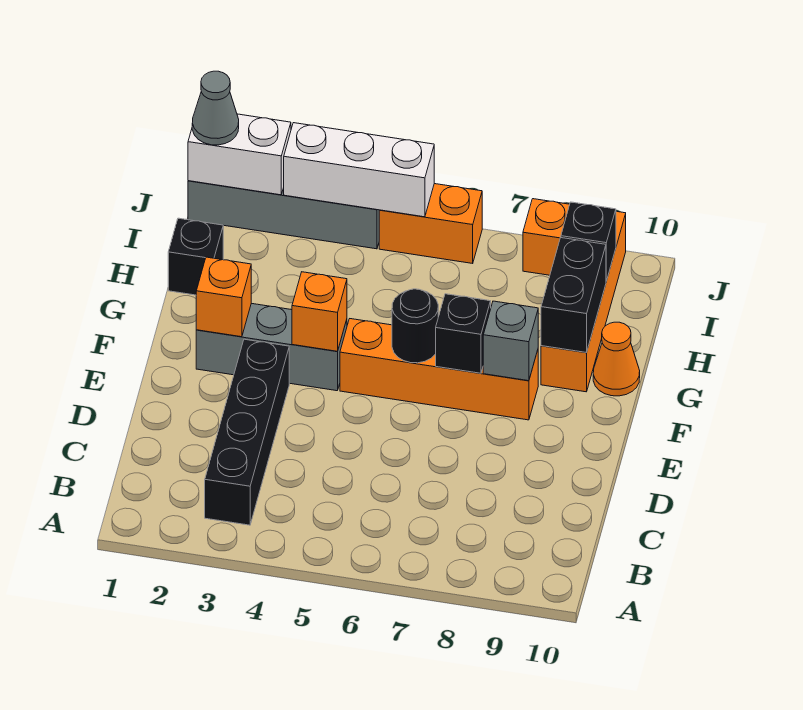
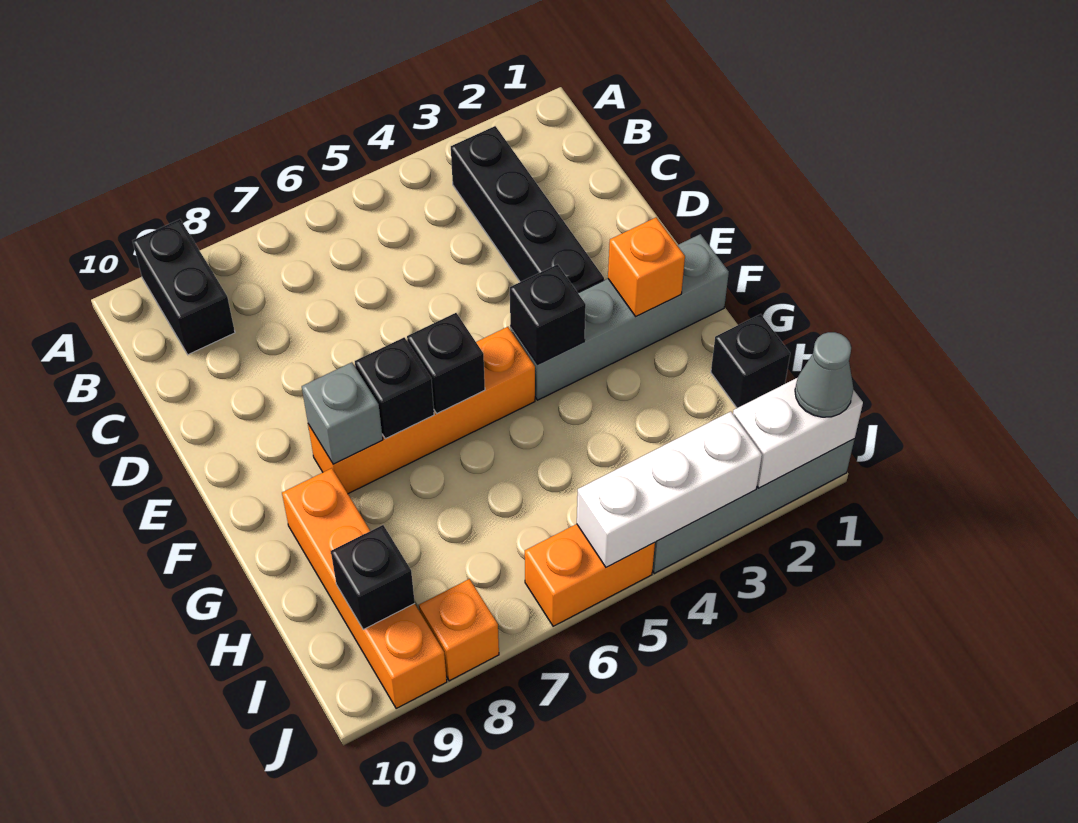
grey brick F2:F4 level 1 -> grey brick F1:F4 level 1
orange brick F4 level 2 -> black brick F4 level 2
black round brick F6 level 2 -> black brick F6 level 2
black brick G9:H9 level 2 -> black brick A9:B9 level 1
orange cone G10 level 1 -> none

